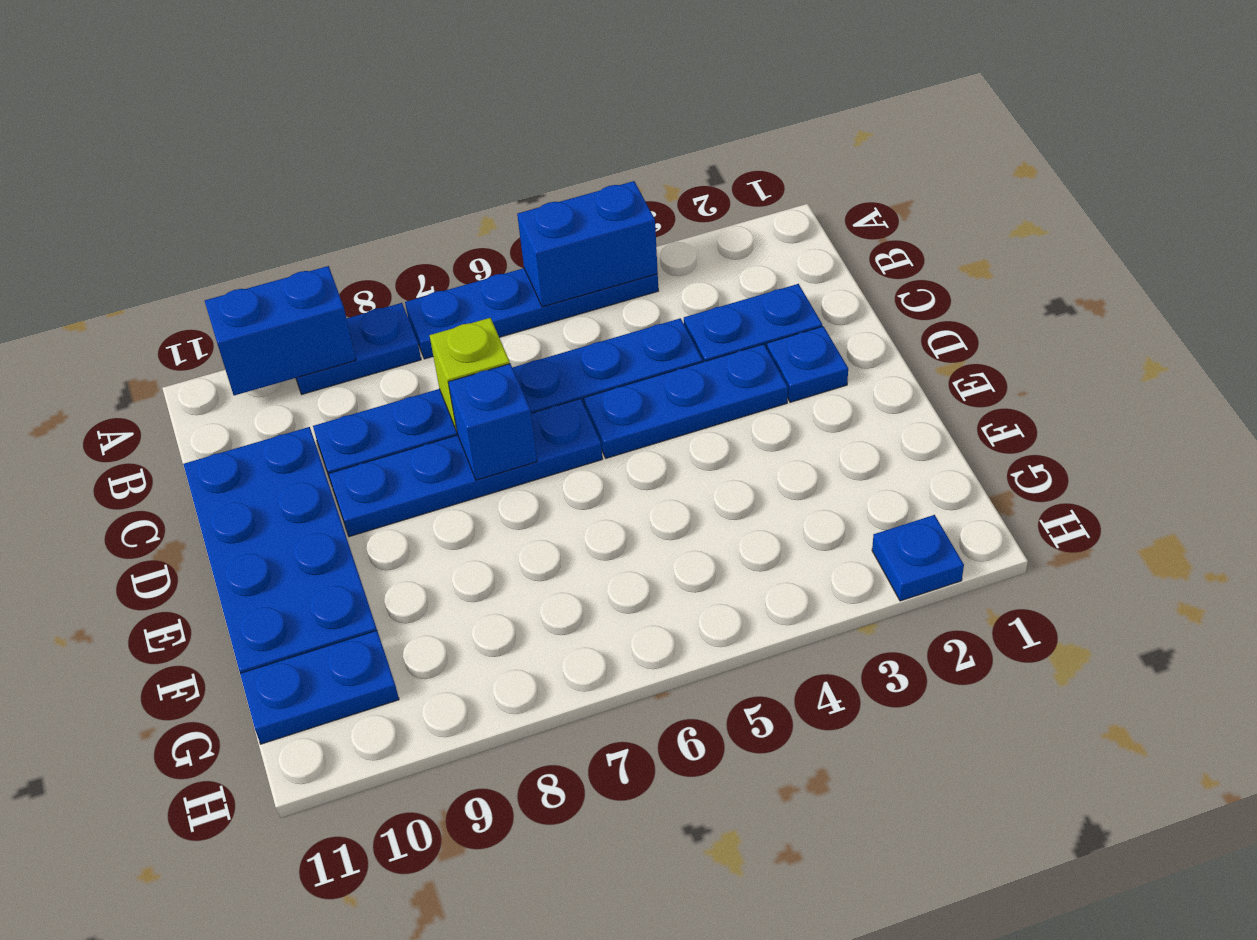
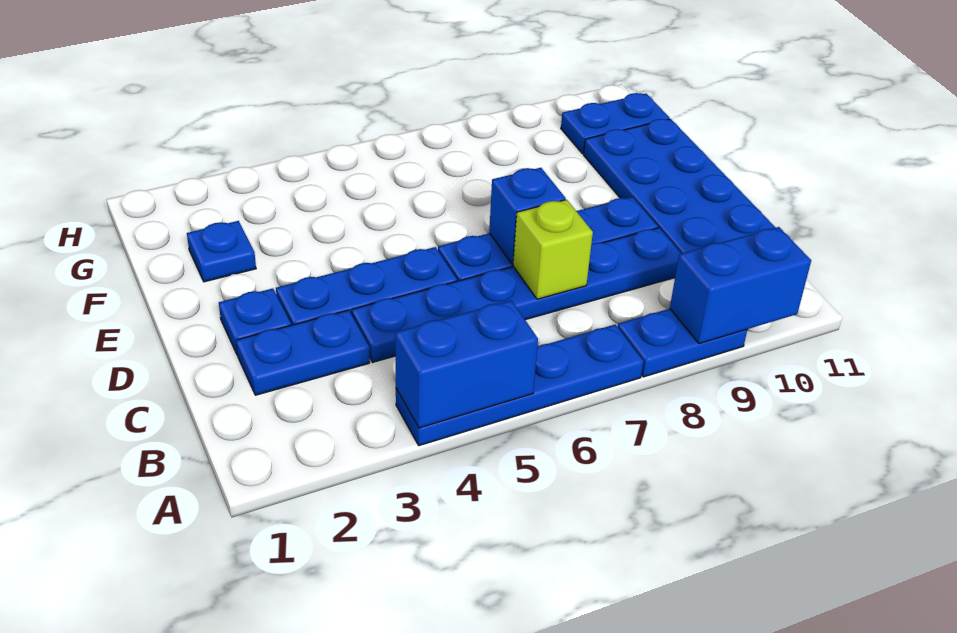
blue plate H2 level 1 -> blue plate F2 level 1

